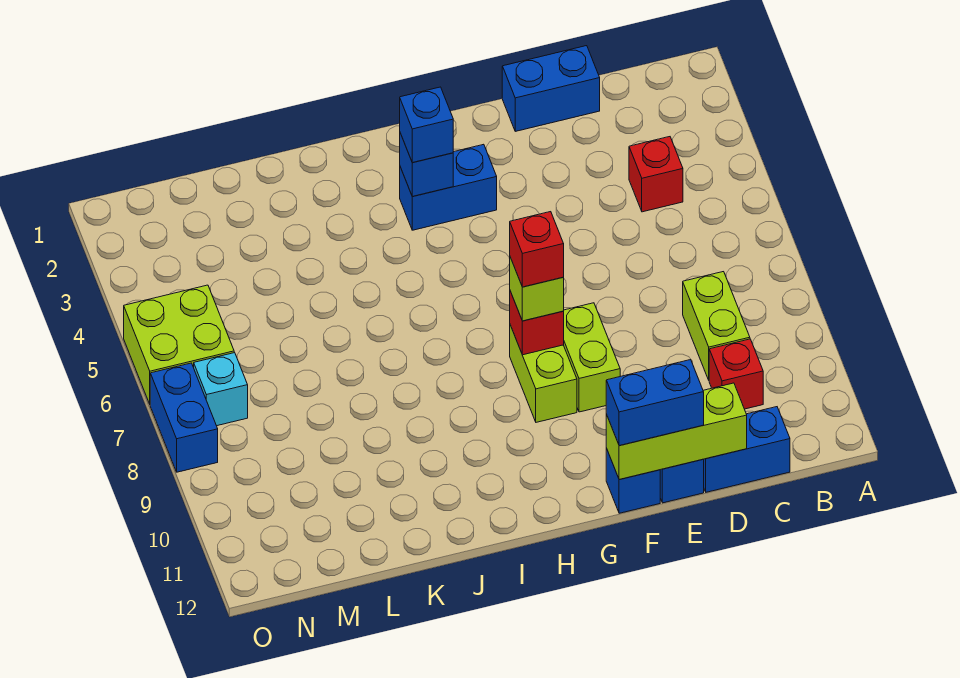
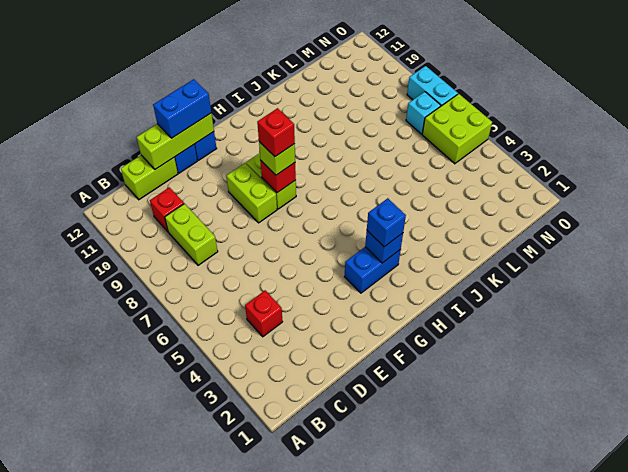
blue brick C12:D12 level 1 -> lime brick C12:D12 level 1
blue brick D1:E1 level 1 -> none
blue brick O7:O8 level 1 -> cyan brick O7:O8 level 1

